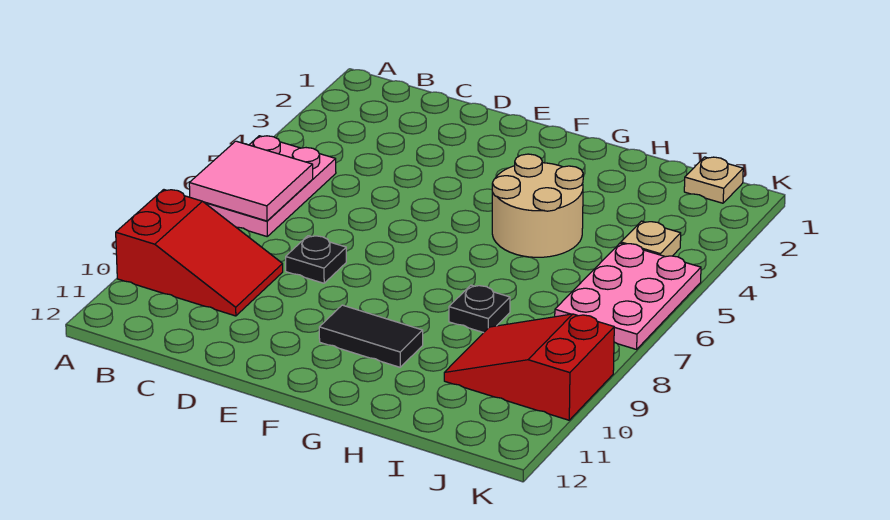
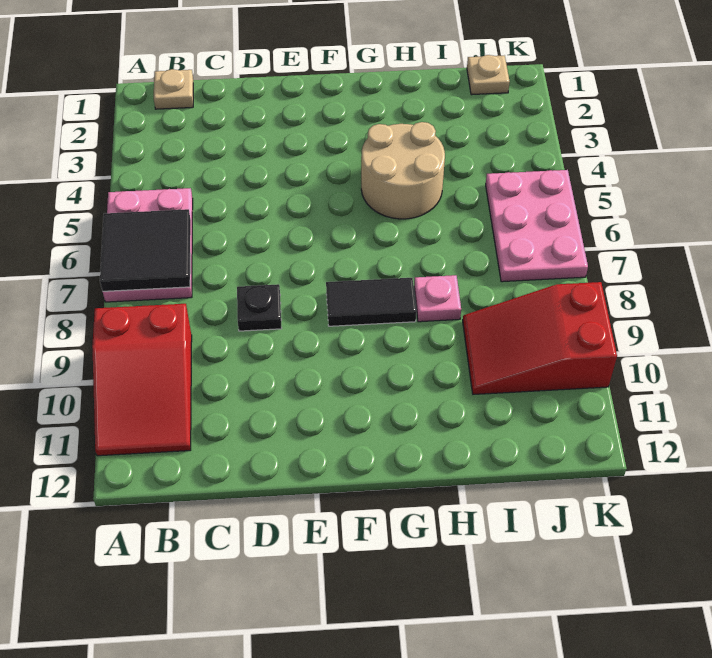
pink tile A6:B7 level 2 -> black tile A6:B7 level 2
red slope A9:C10 level 1 top A -> red slope A9:B11 level 1 top 9
black tile F10:G10 level 1 -> black tile F8:G8 level 1
black plate H8 level 1 -> pink plate H8 level 1
tan plate J4 level 1 -> tan plate B1 level 1

